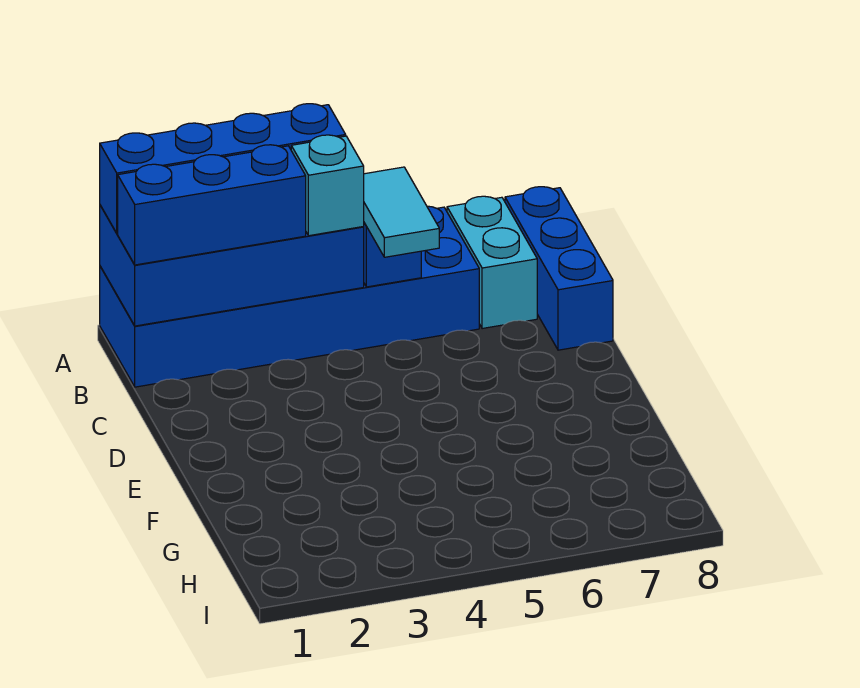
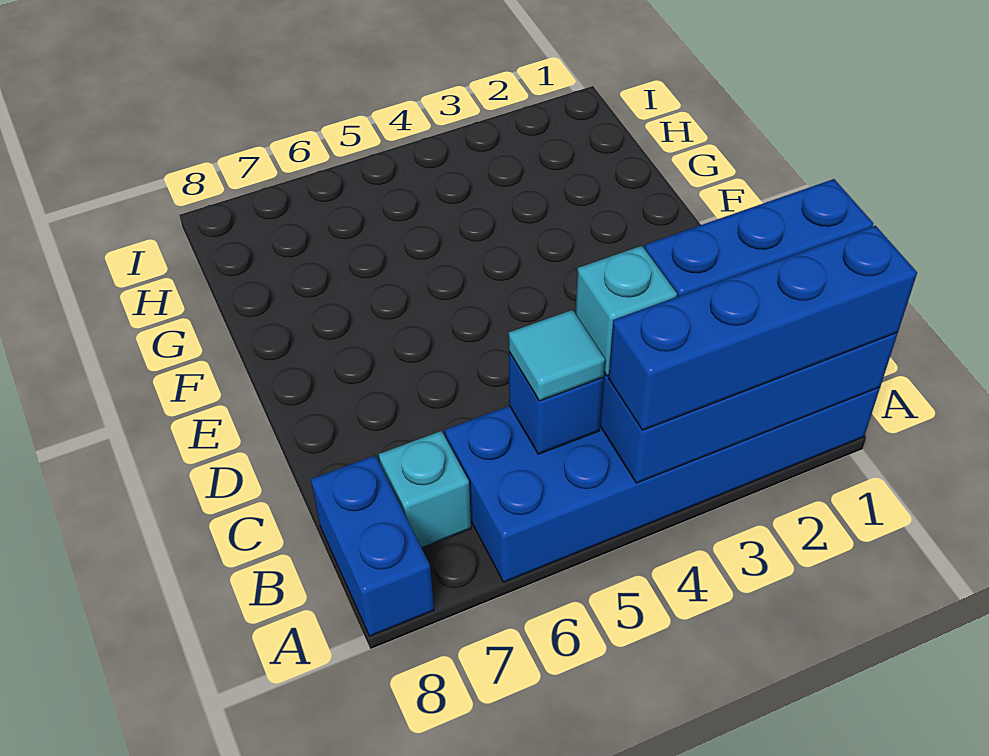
cyan brick A7:B7 level 1 -> cyan brick B7 level 1
blue brick A8:C8 level 1 -> blue brick A8:B8 level 1
cyan tile B5:C5 level 3 -> cyan tile B5 level 3

